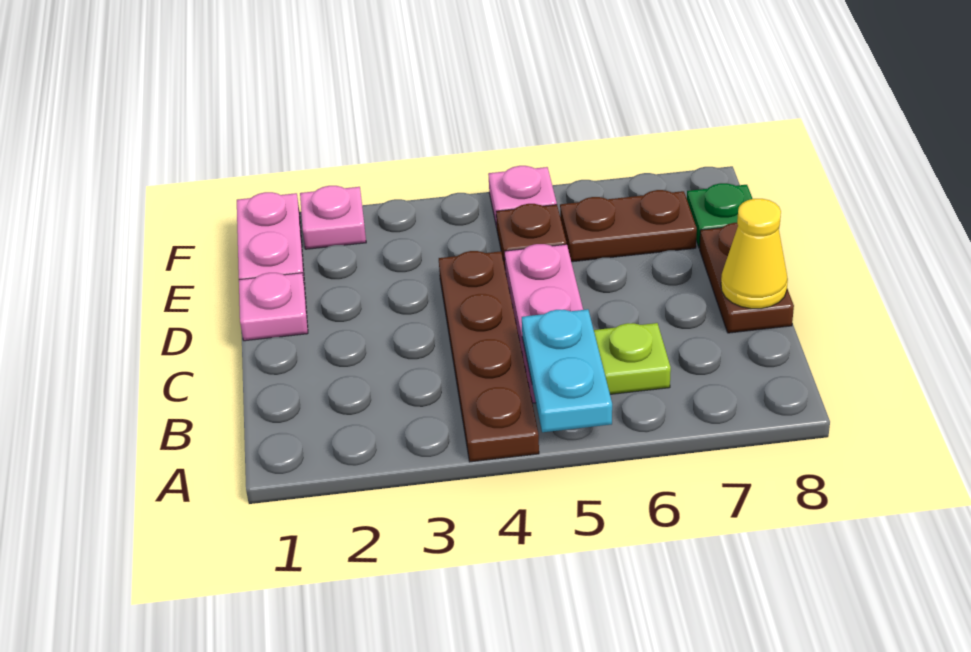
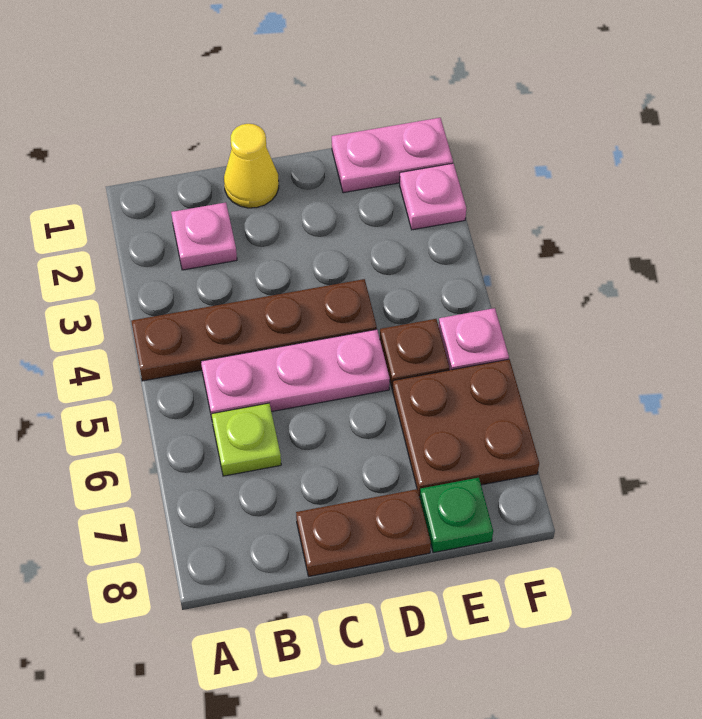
cyan plate A5:B5 level 2 -> none
yellow cone C8 level 2 -> yellow cone C1 level 1
pink plate D1 level 1 -> pink plate B2 level 1
brown plate E6:E7 level 1 -> brown plate E6:F7 level 1

